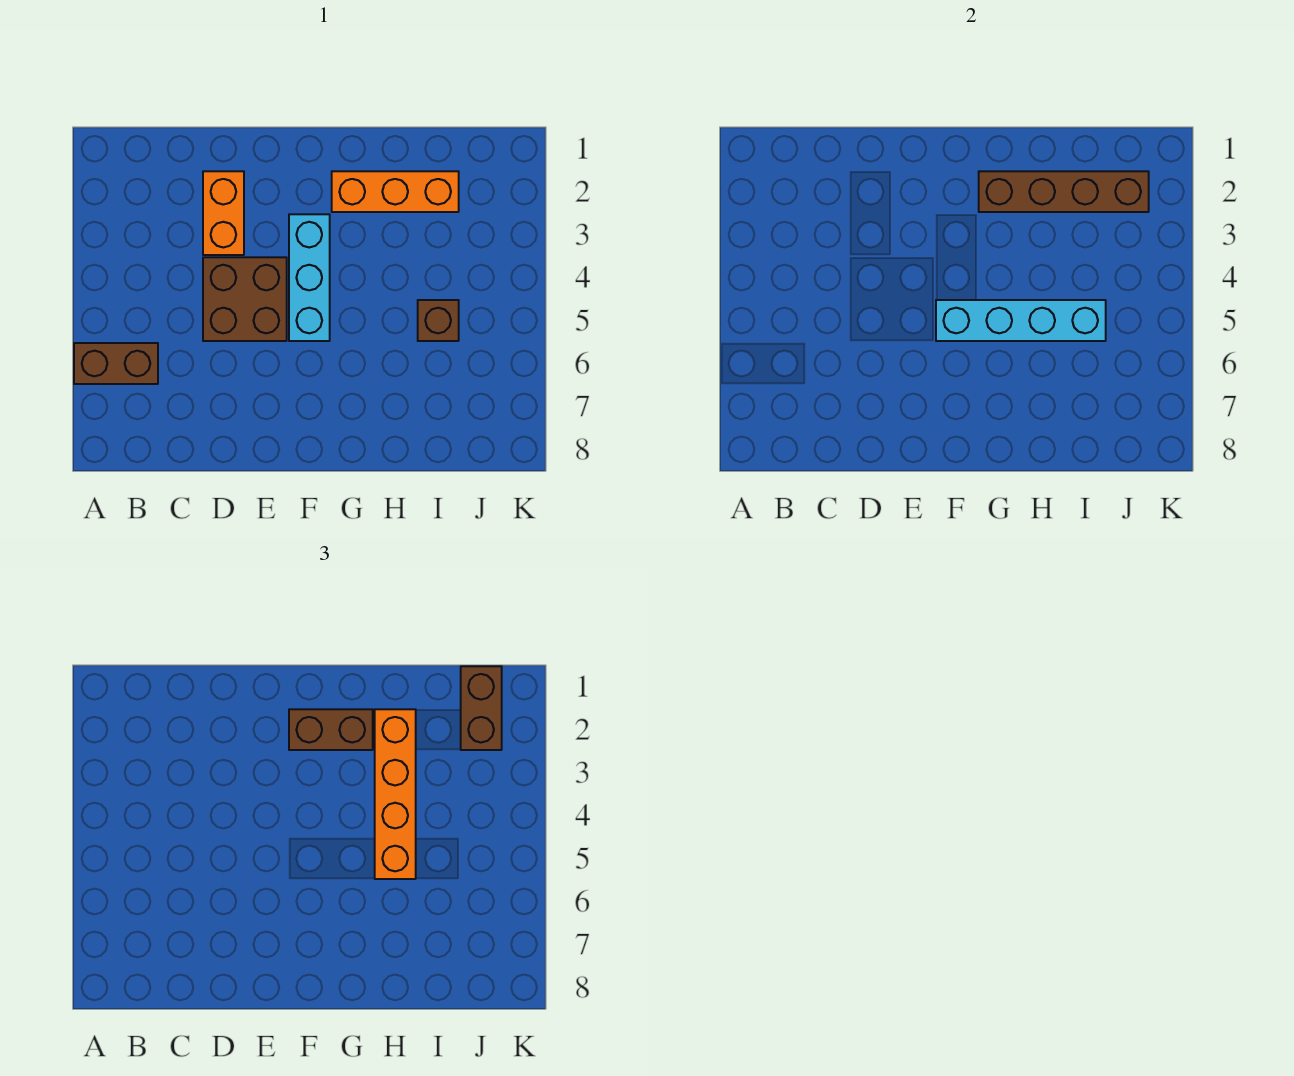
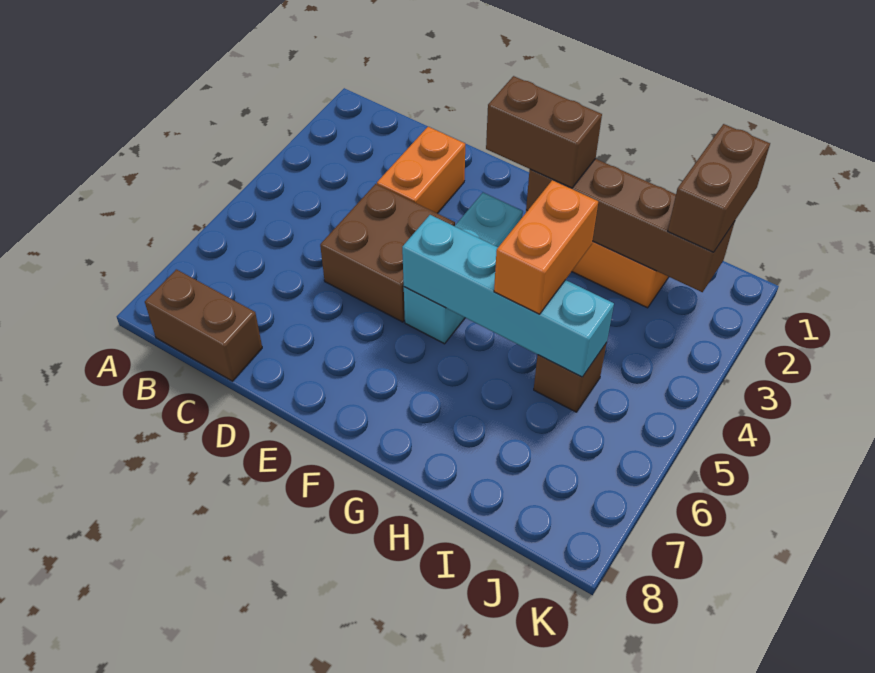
brown brick A6:B6 level 1 -> brown brick B8:C8 level 1
orange brick H2:H5 level 3 -> orange brick H4:H5 level 3

